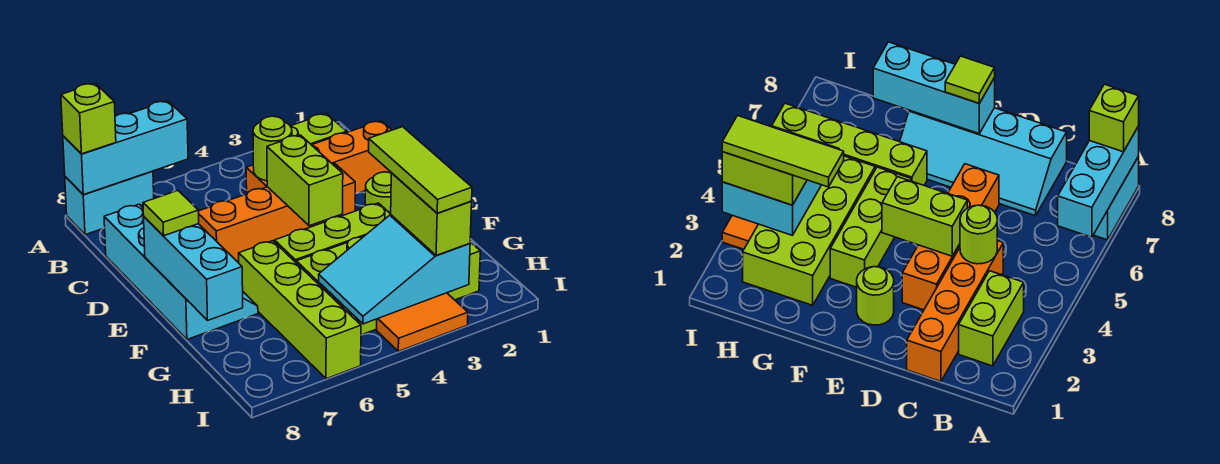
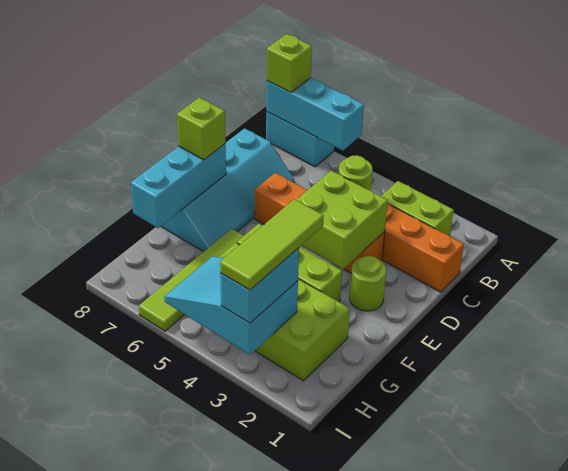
lime brick D4:E4 level 2 -> lime brick D3:E4 level 2
lime tile E8 level 3 -> lime brick E8 level 3
lime brick F6:I6 level 1 -> lime tile F6:I6 level 1
lime brick H3:I3 level 3 -> cyan brick H3:I3 level 3
orange tile I3:I4 level 1 -> none

